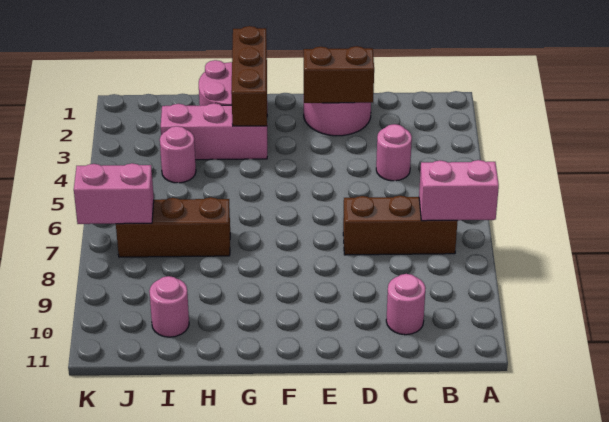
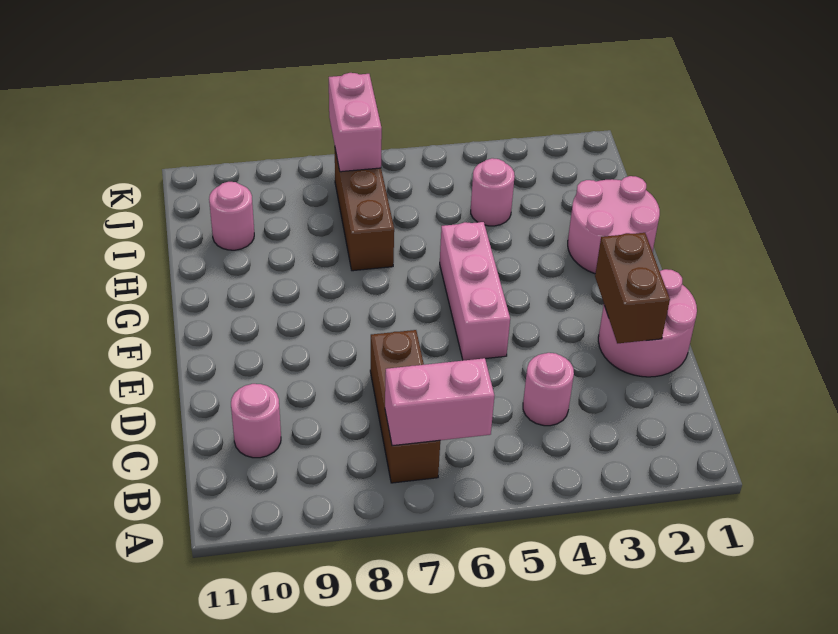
pink brick A7:B7 level 2 -> pink brick B6:B7 level 2
brown brick G1:G3 level 2 -> none
pink brick G3:I3 level 1 -> pink brick E5:G5 level 1

